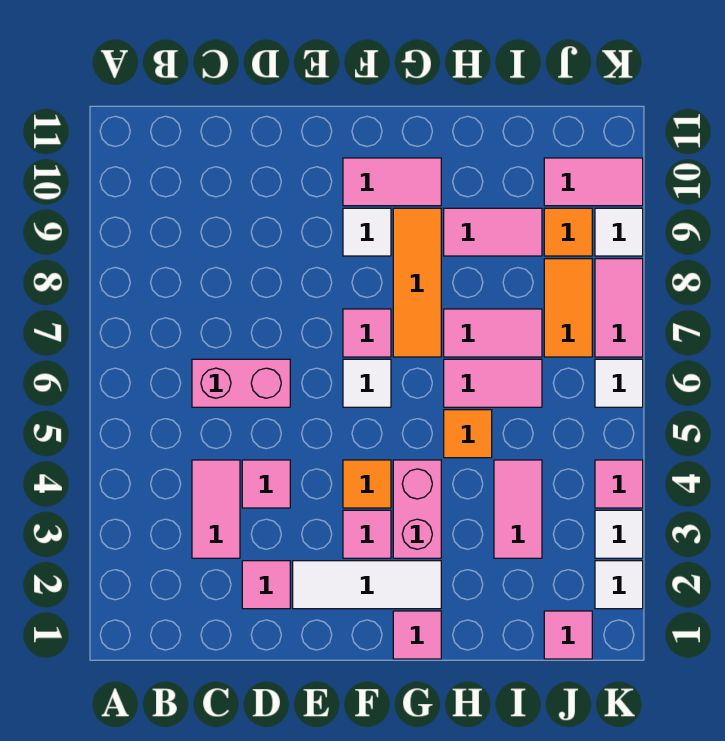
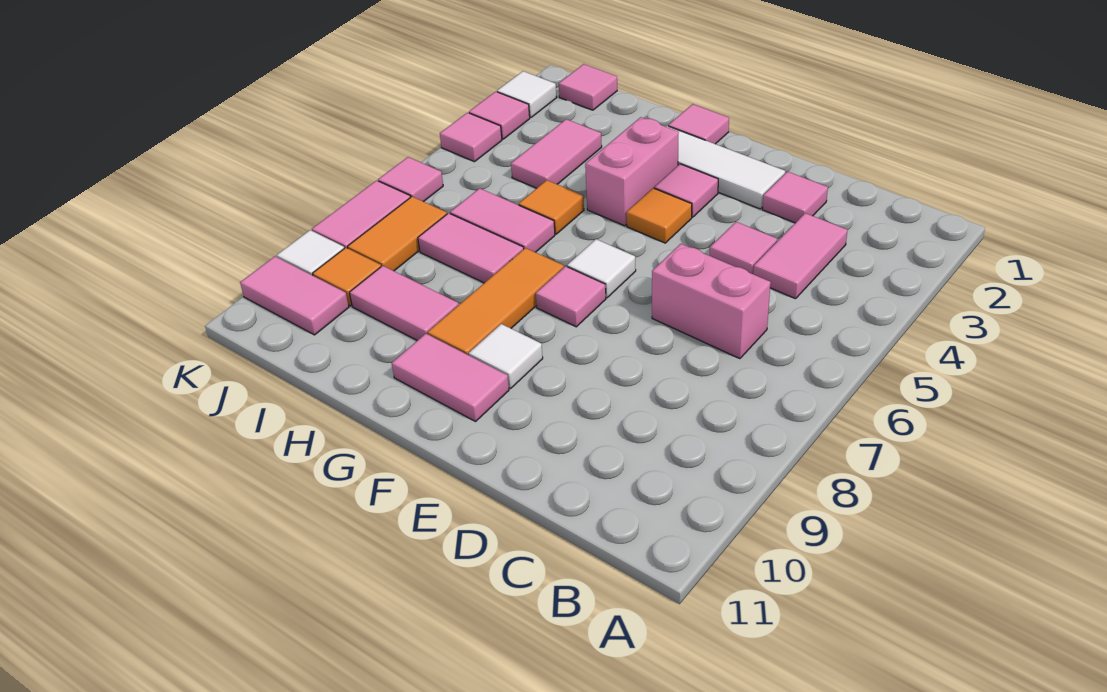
white tile K3 level 1 -> pink tile K3 level 1
white tile K6 level 1 -> pink tile K6 level 1

